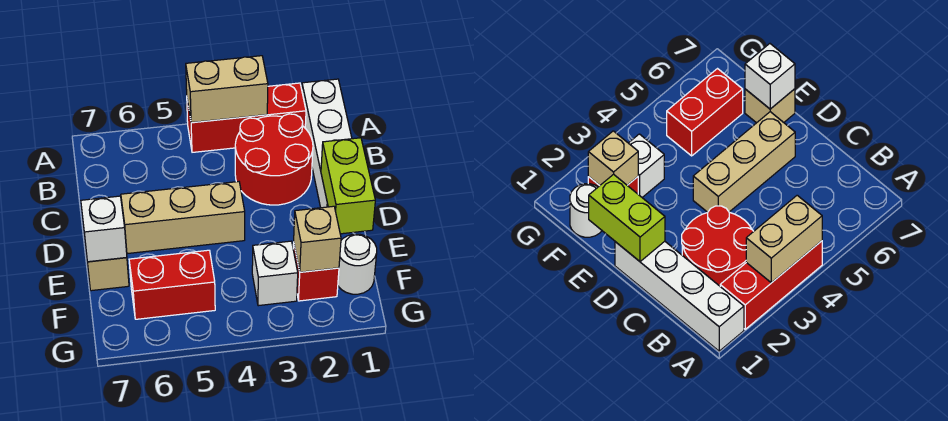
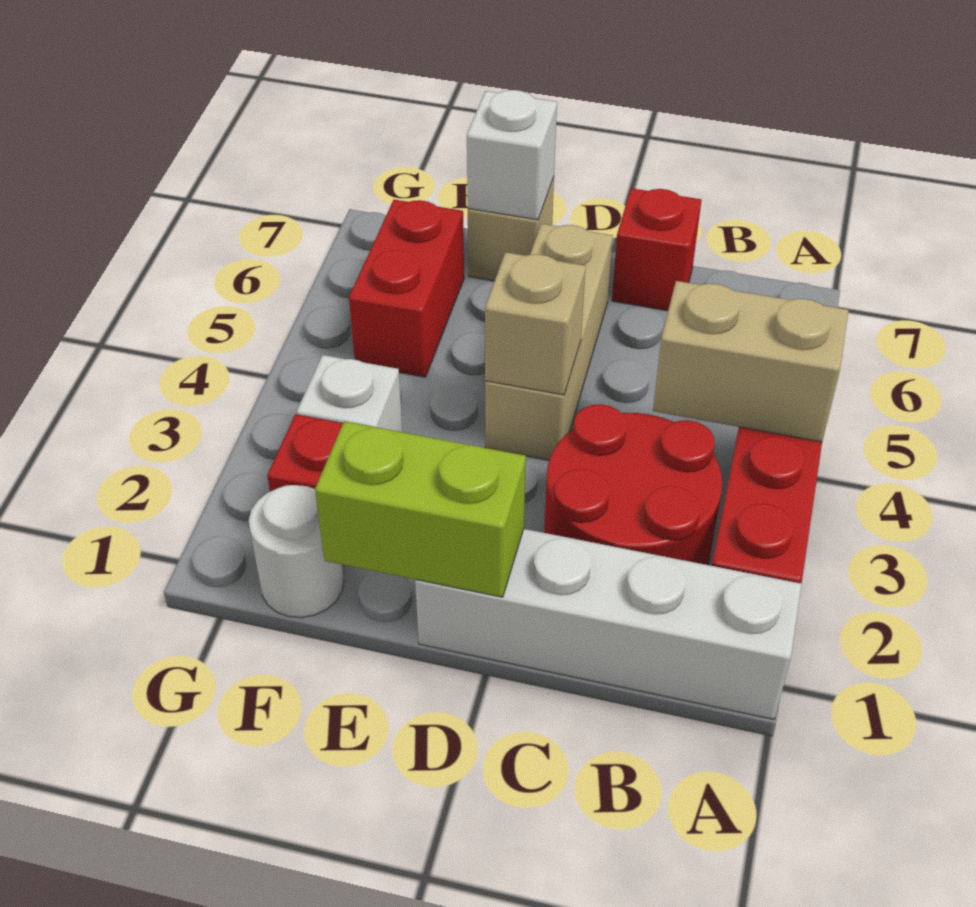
tan brick A3:A4 level 2 -> tan brick A4:B4 level 2
none -> red brick C7 level 1
tan brick F2 level 2 -> tan brick D4 level 2

